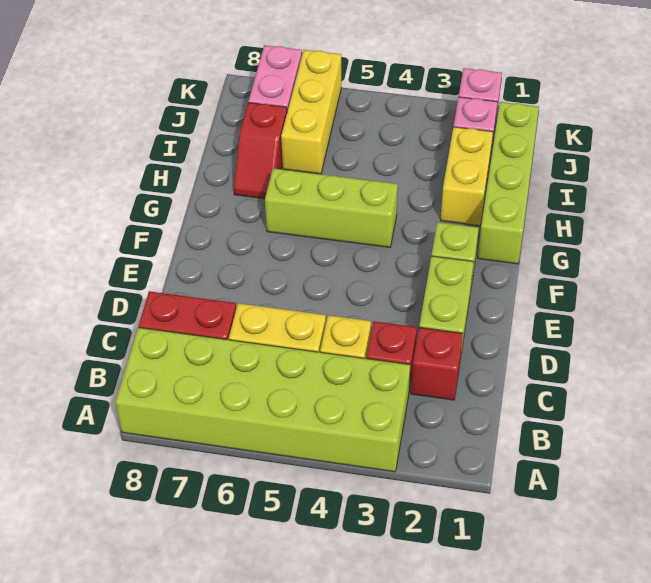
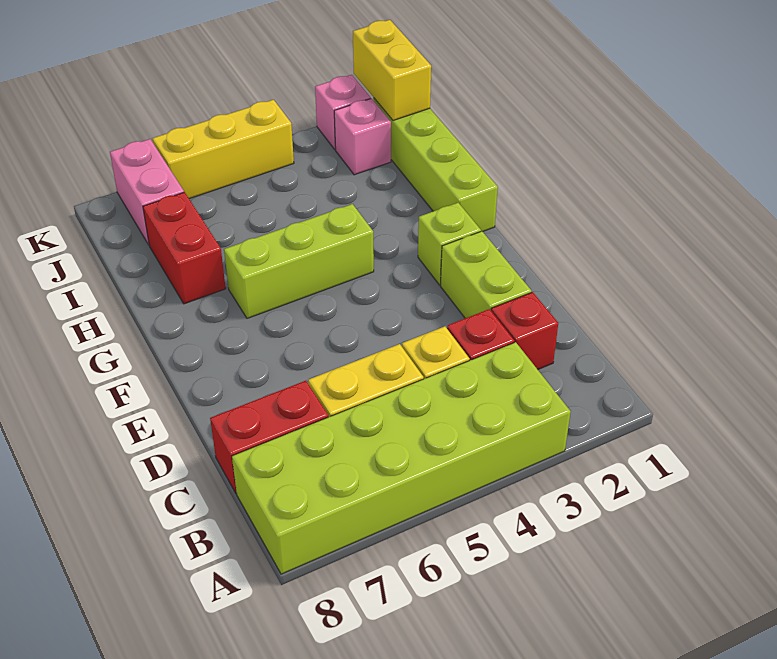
yellow brick H2:I2 level 1 -> yellow brick J1:K1 level 2
red slope H7:I7 level 1 top I -> red brick H7:I7 level 1
yellow brick I6:K6 level 1 -> yellow brick K4:K6 level 1

